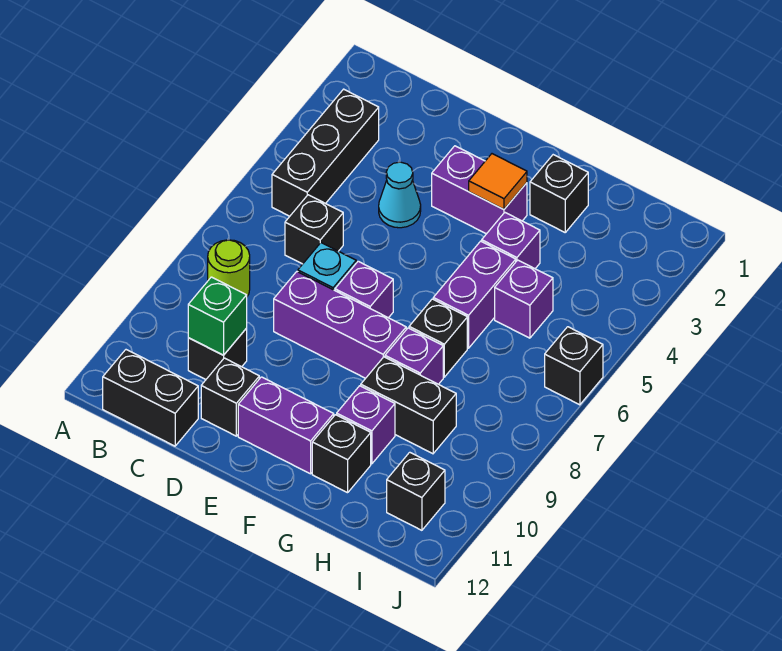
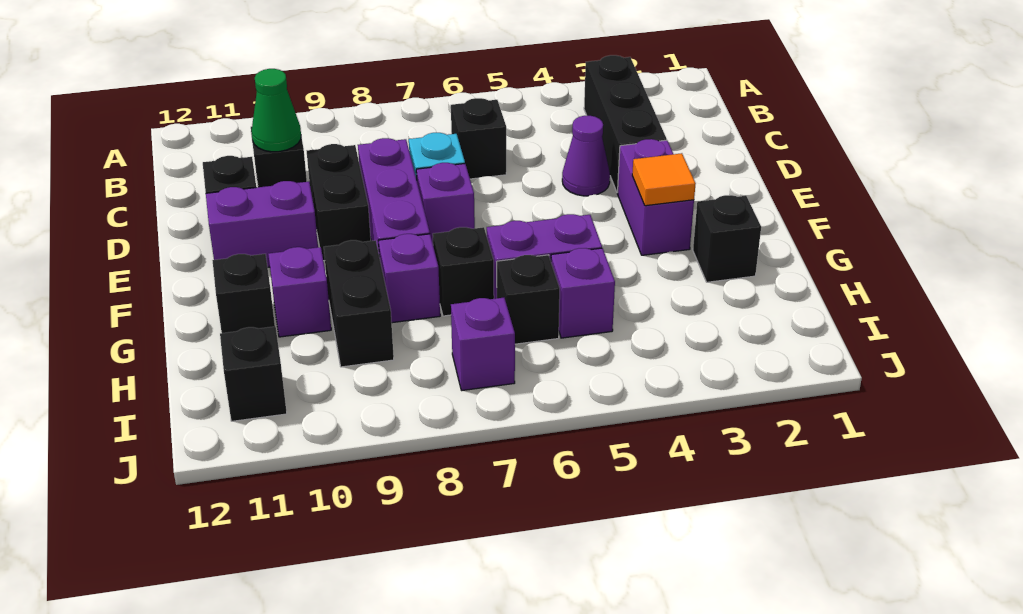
black brick B3:B5 level 1 -> black brick B3:D3 level 1
lime round brick B8 level 1 -> none
black brick B12:C12 level 1 -> black brick D9:E9 level 1
green brick C10 level 2 -> green cone C10 level 2
cyan cone D4 level 1 -> purple cone D4 level 1
purple brick E11:F11 level 1 -> purple brick E10:E11 level 1
purple brick G4 level 1 -> purple brick I7 level 1
black brick J6 level 1 -> black brick H6 level 1

